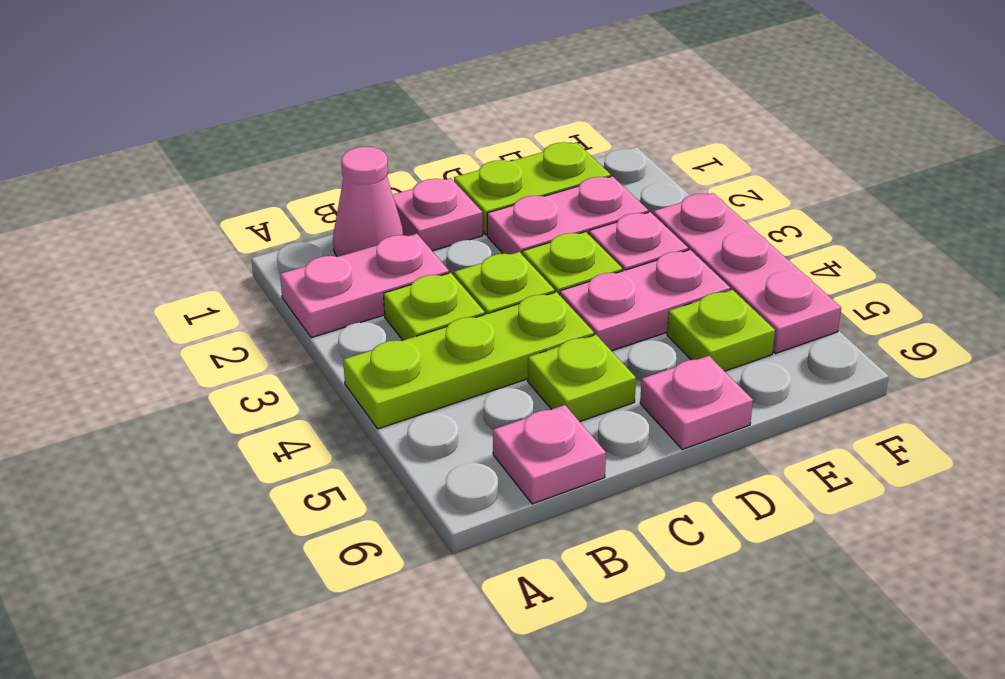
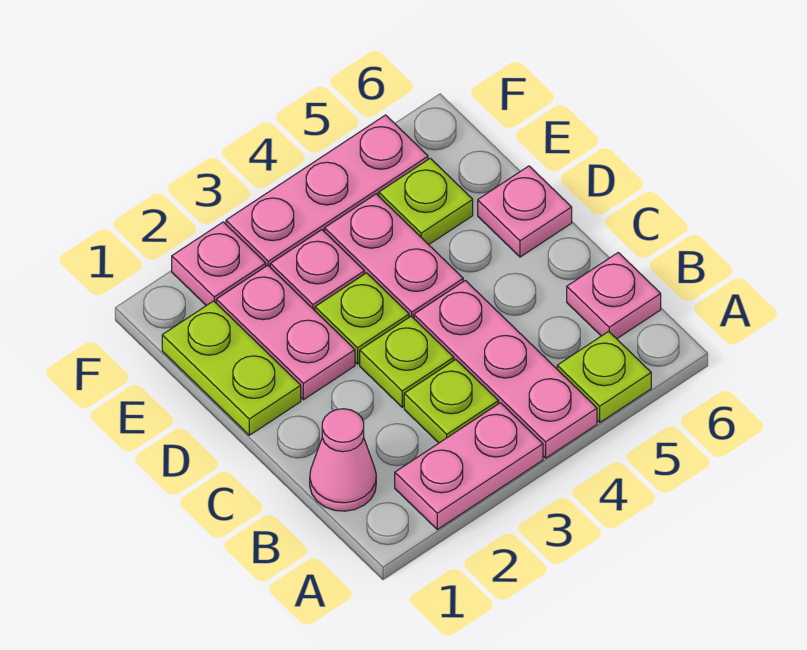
pink plate A2:B2 level 1 -> pink plate A2:A3 level 1
lime plate A4:C4 level 1 -> pink plate A4:C4 level 1
pink plate C1 level 1 -> pink plate F2 level 1
lime plate C5 level 1 -> lime plate A5 level 1

